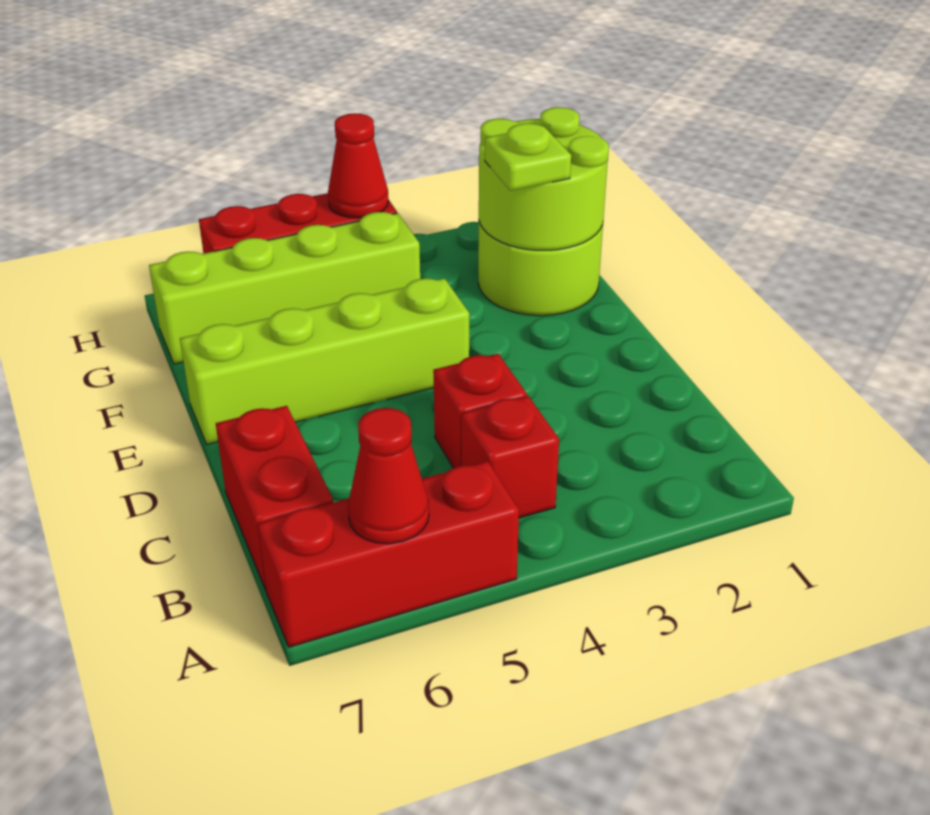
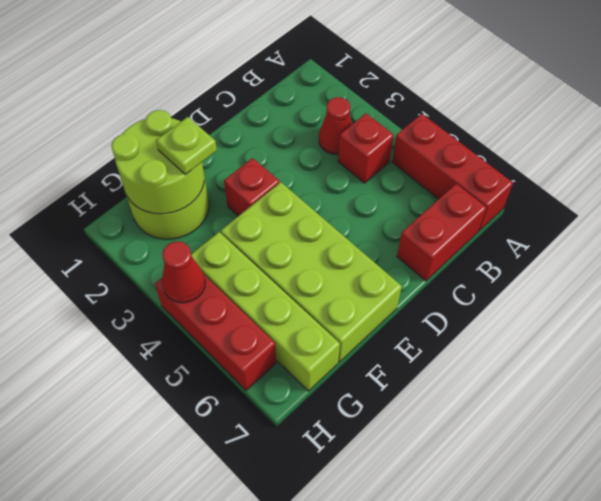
red cone A6 level 2 -> red cone B3 level 1
red brick C4 level 1 -> red brick E3 level 1
lime brick E4:E7 level 1 -> lime brick E4:F7 level 1

